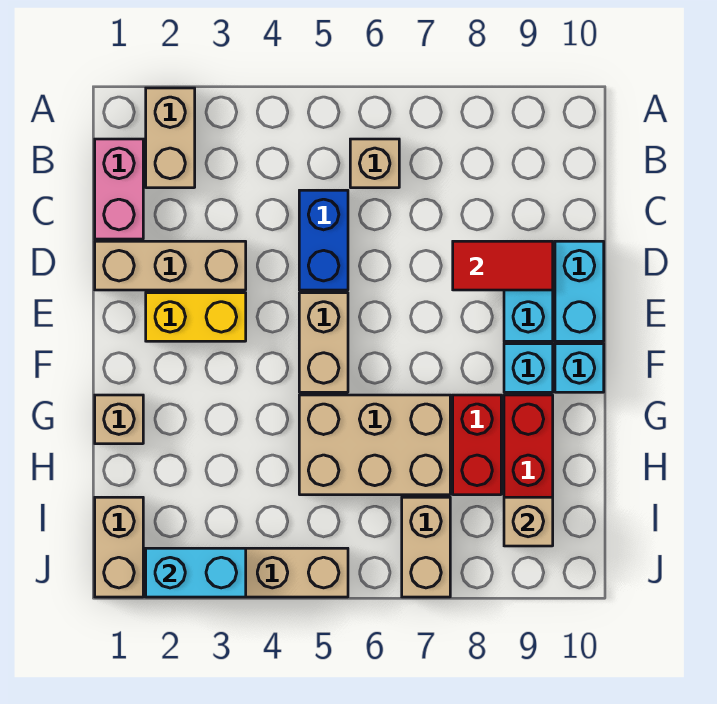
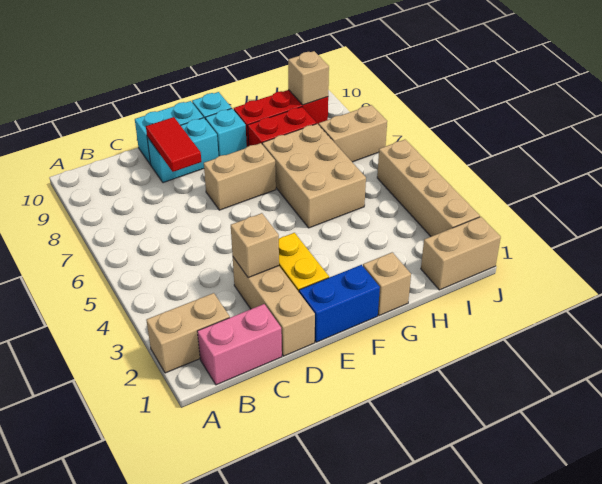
tan brick B6 level 1 -> tan brick D3 level 2
blue brick C5:D5 level 1 -> blue brick E1:F1 level 1
tan brick E5:F5 level 1 -> tan brick E7:F7 level 1
cyan brick J2:J3 level 2 -> none

